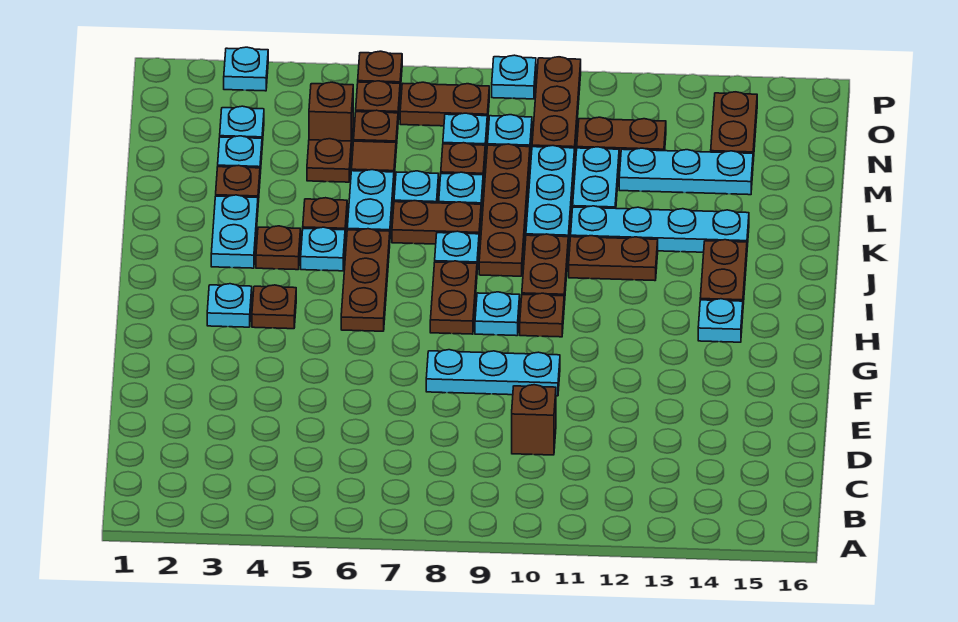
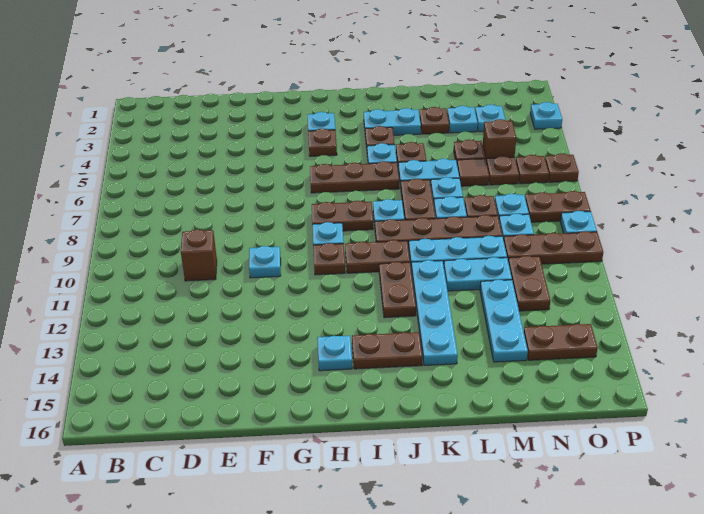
cyan plate F8:F10 level 1 -> cyan plate F10 level 1
brown plate O7:O8 level 1 -> brown plate O8:P8 level 1

